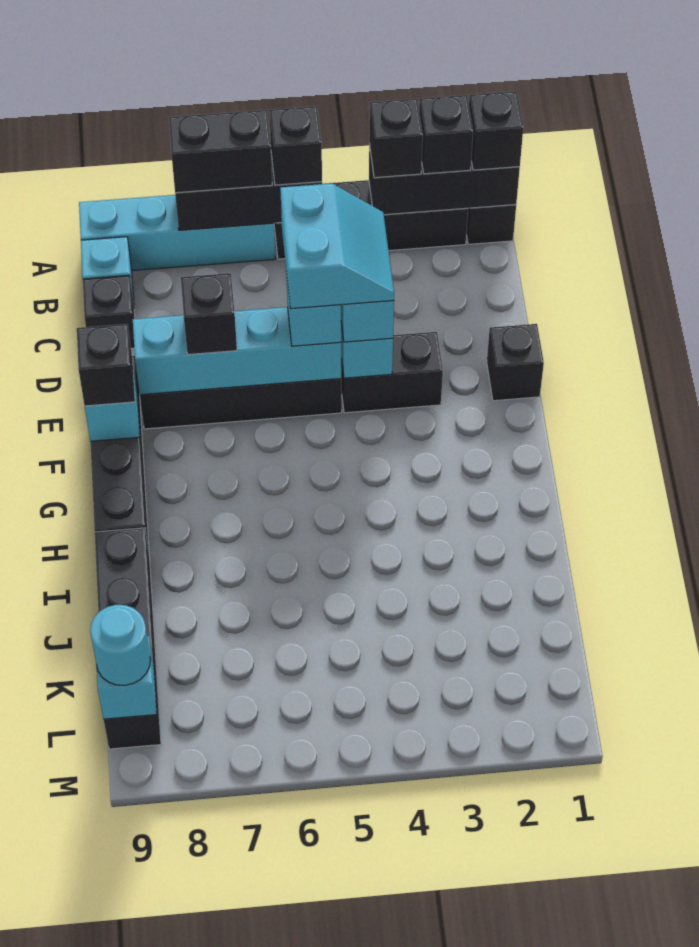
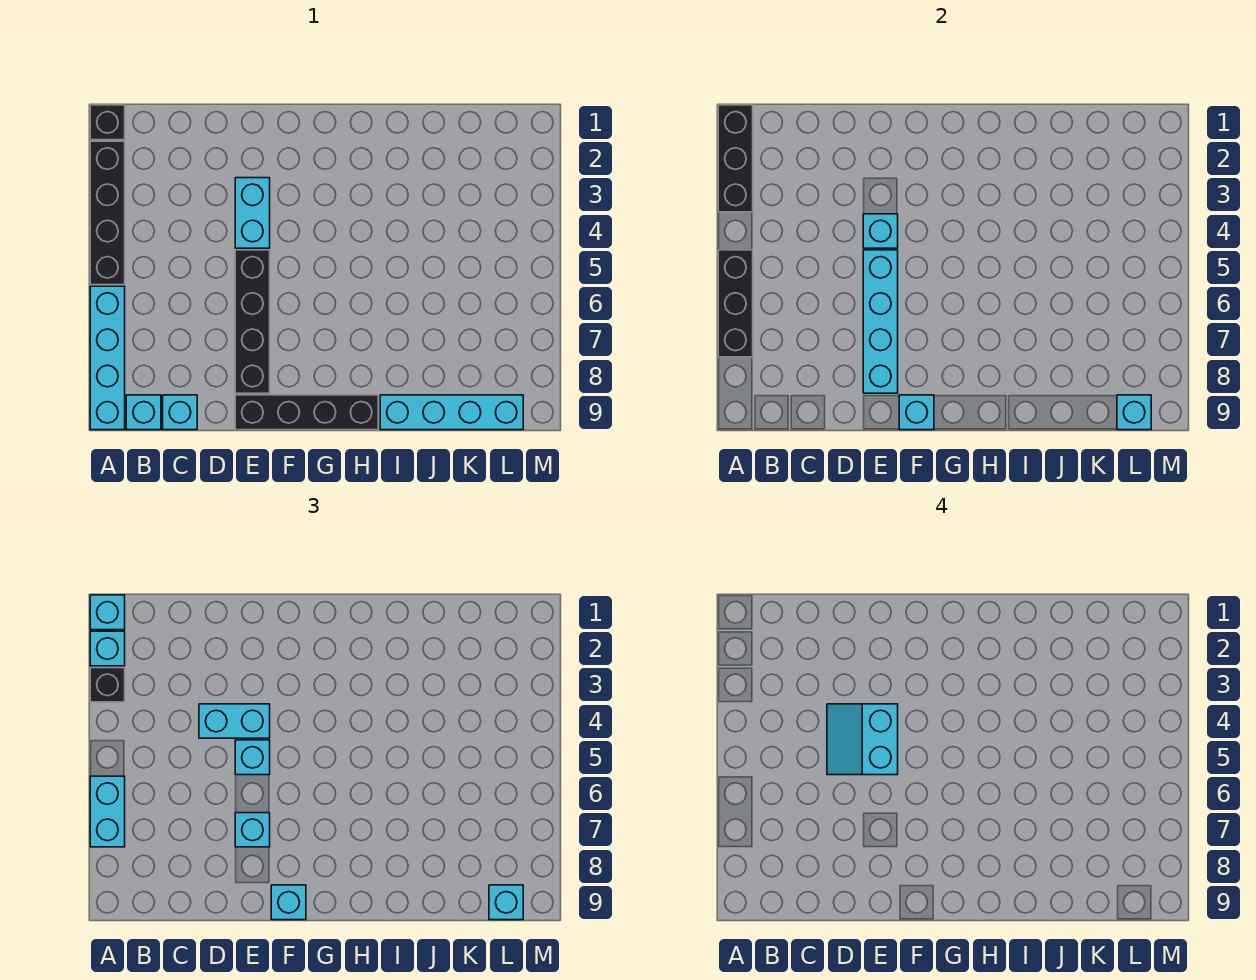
black brick A1 level 3 -> cyan brick A1 level 3
black brick A2 level 3 -> cyan brick A2 level 3
black brick A5 level 3 -> none
black brick A6:A7 level 3 -> cyan brick A6:A7 level 3
black brick C9 level 1 -> cyan brick C9 level 1
cyan slope D4:E5 level 4 top 5 -> cyan slope D4:E5 level 4 top E
black brick E1 level 1 -> none
black brick E3:E4 level 1 -> cyan brick E3:E4 level 1
black brick E7 level 3 -> cyan brick E7 level 3
black brick F9 level 3 -> cyan brick F9 level 3
black brick I9:L9 level 1 -> cyan brick I9:L9 level 1
cyan round brick L9 level 3 -> cyan brick L9 level 3

